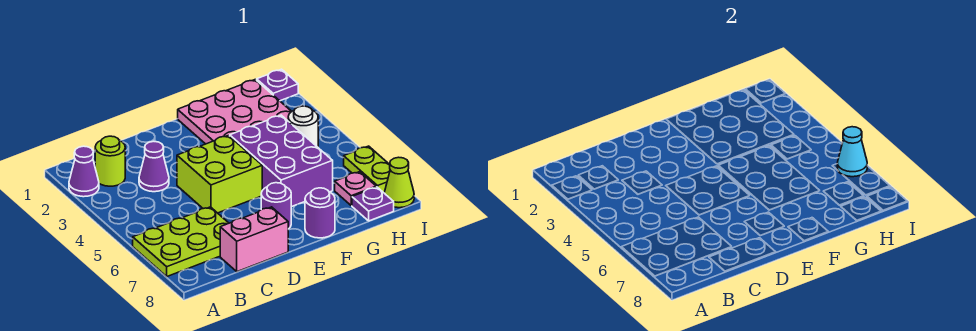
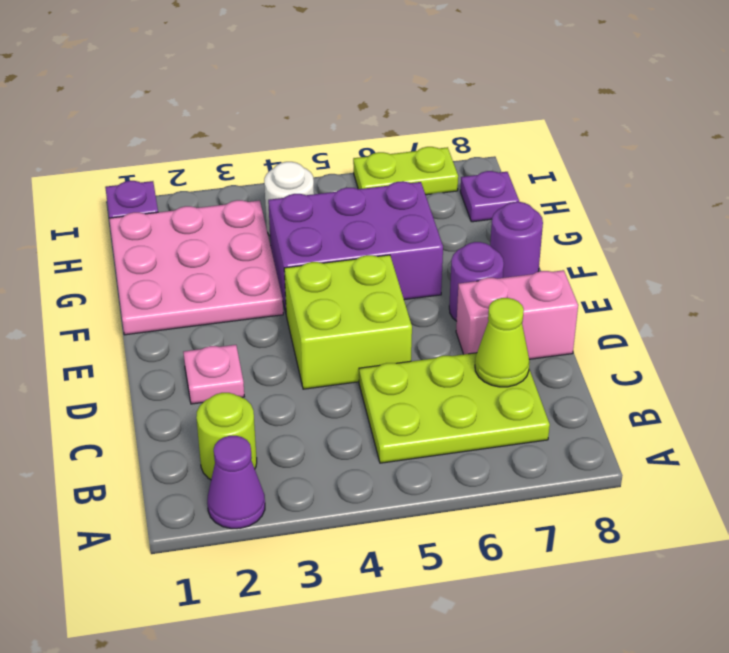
lime plate A6:C7 level 1 -> lime plate B5:C7 level 1
purple cone C3 level 1 -> none
pink brick C8:D8 level 1 -> pink brick D7:D8 level 1
pink plate H7 level 1 -> pink plate D2 level 1
cyan cone I6 level 2 -> none
lime cone I8 level 1 -> lime cone C7 level 2

